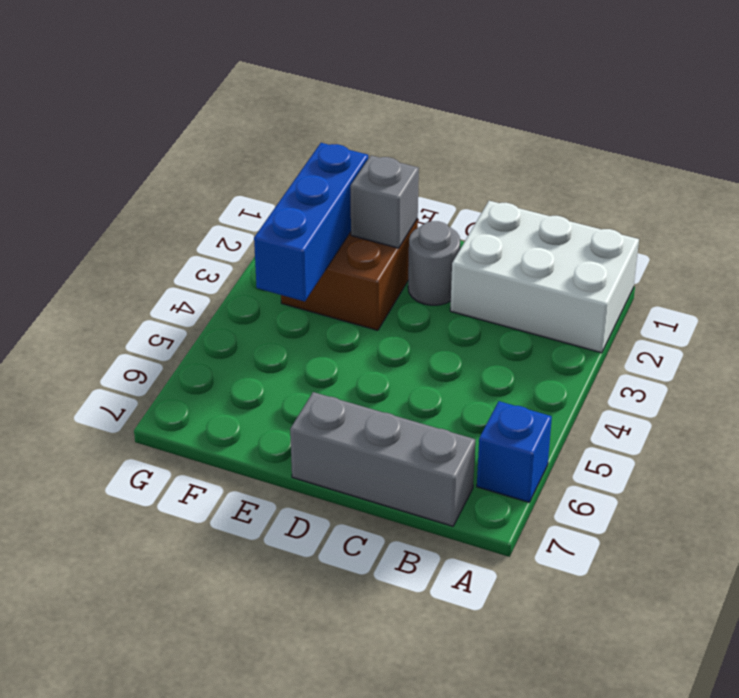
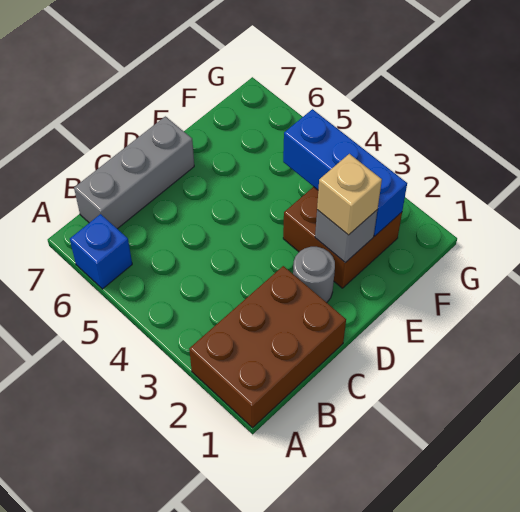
white brick A1:C2 level 1 -> brown brick A1:C2 level 1
none -> tan brick E2 level 3

